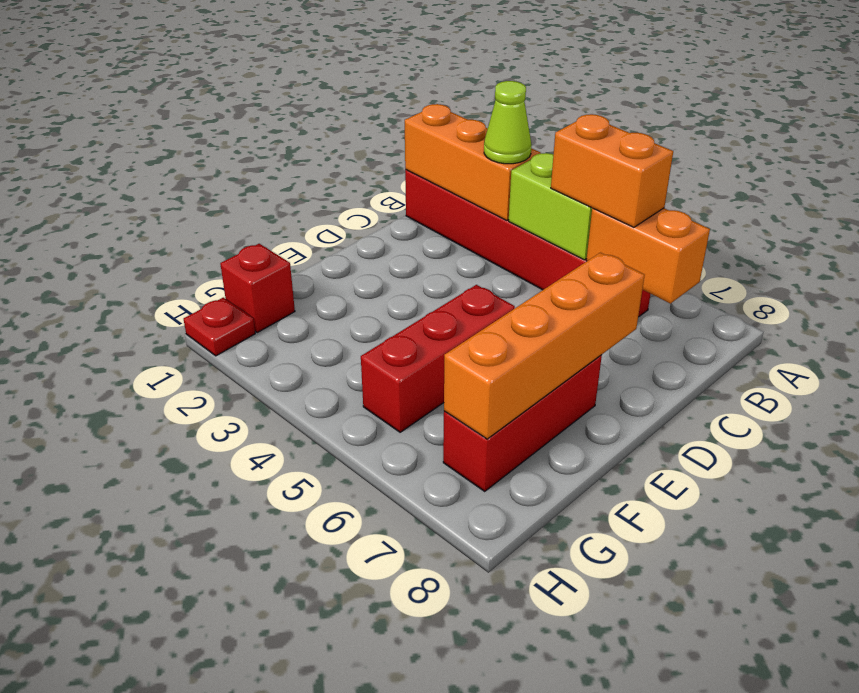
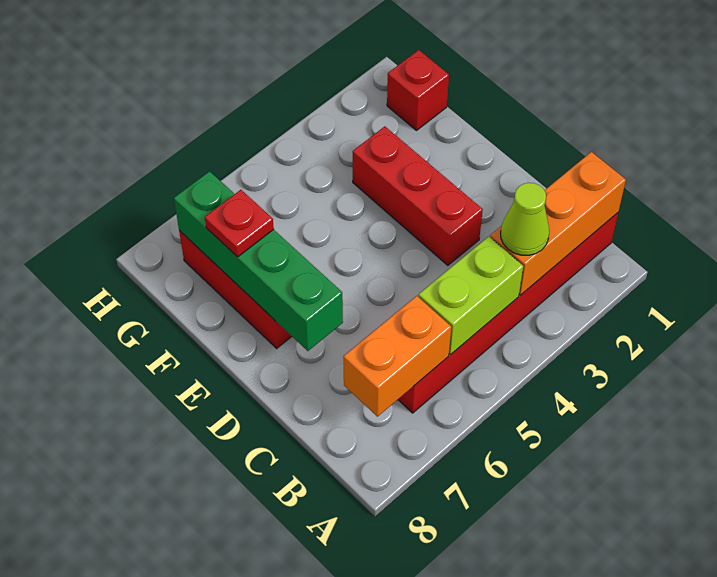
orange brick B5:B6 level 3 -> none
orange brick D7:G7 level 2 -> green brick D7:G7 level 2
red brick E5:G5 level 1 -> red brick D3:F3 level 1
red plate H1 level 1 -> red plate F7 level 3

